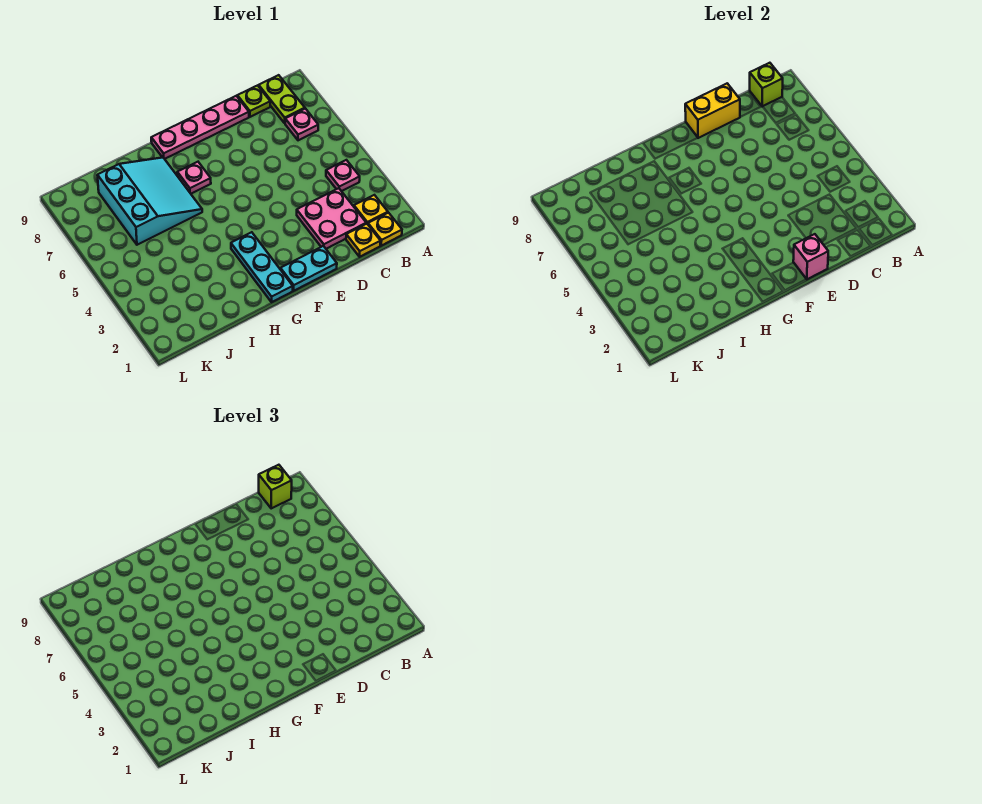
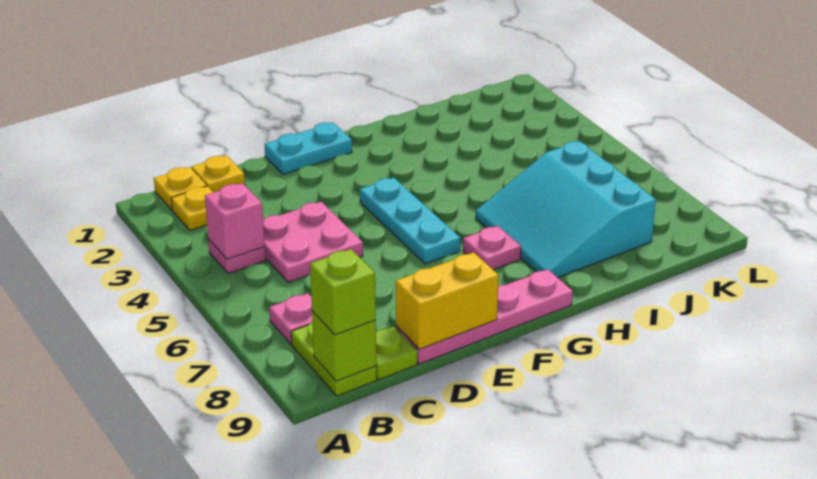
pink plate C2:D3 level 1 -> pink plate C4:D5 level 1
pink brick E1 level 2 -> pink brick B4 level 2
cyan plate G1:G3 level 1 -> cyan plate F4:F6 level 1

